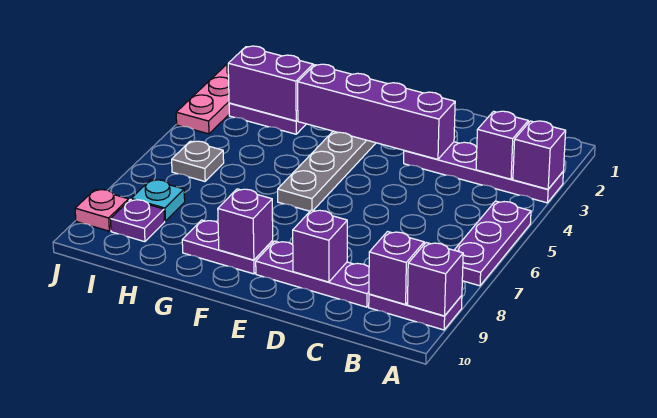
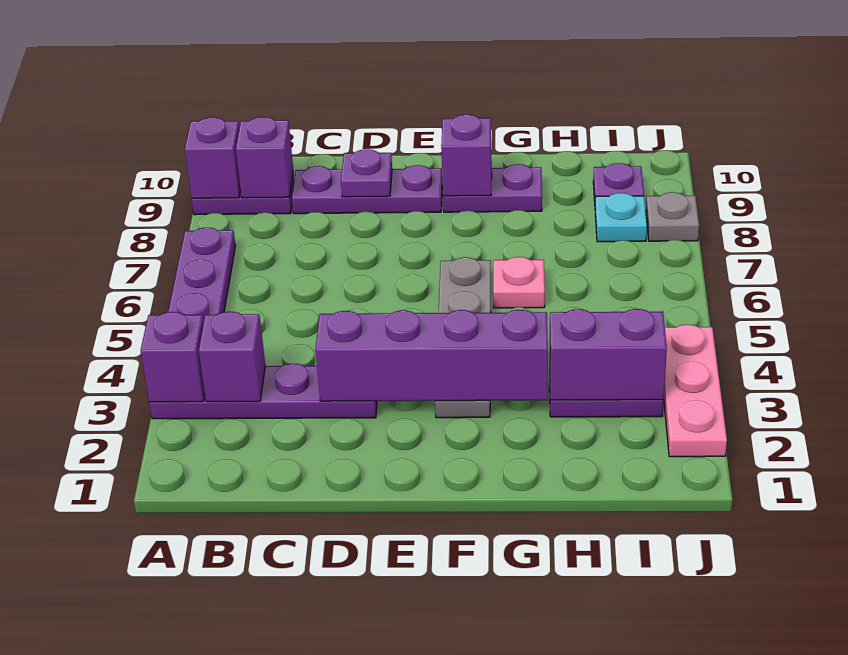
purple brick D9 level 2 -> purple plate D9 level 2
grey plate I6 level 1 -> grey plate J8 level 1
pink plate J9 level 1 -> pink plate G6 level 1

